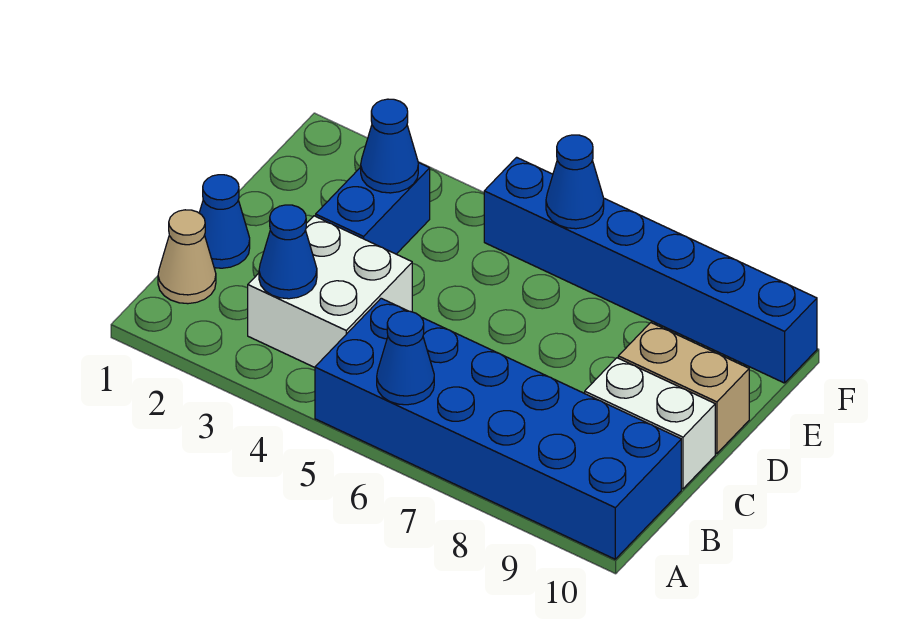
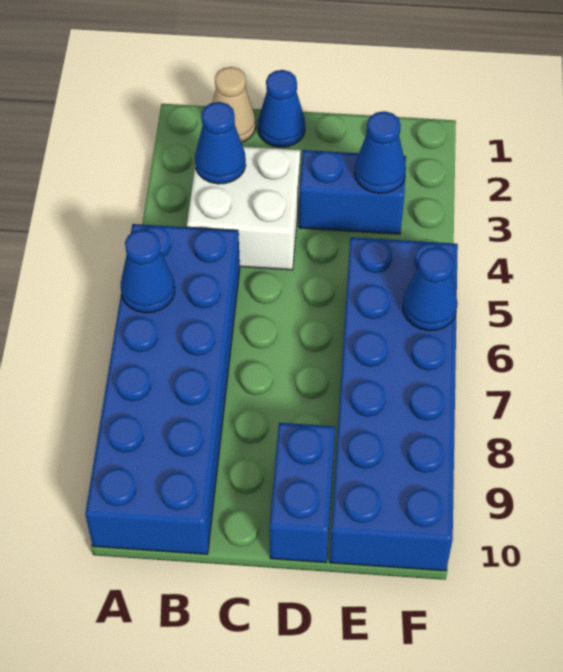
white brick C9:C10 level 1 -> none
tan brick D9:D10 level 1 -> blue brick D9:D10 level 1
blue brick F5:F10 level 1 -> blue brick E5:F10 level 1

